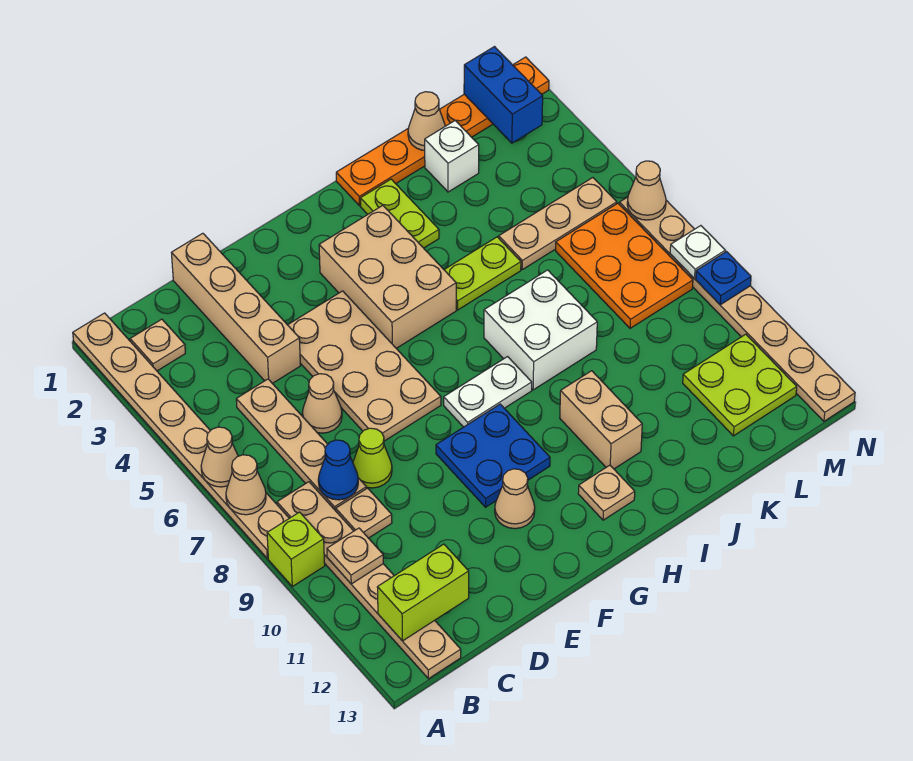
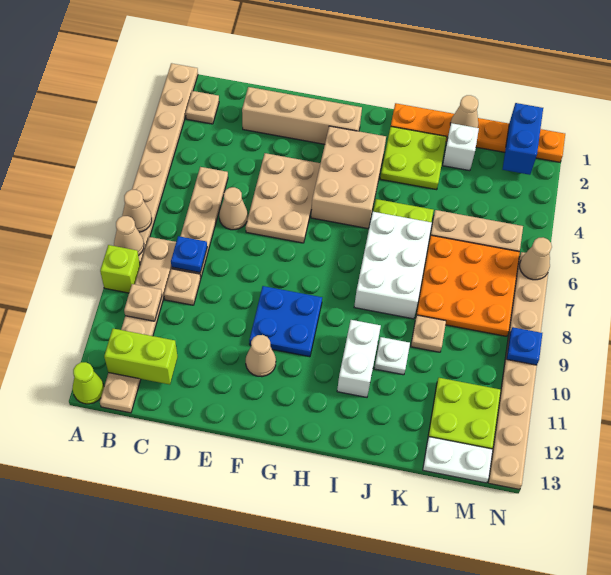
tan cone A6 level 2 -> tan cone A8 level 2
blue cone C8 level 2 -> blue plate C8 level 2
tan brick D1:D4 level 1 -> tan brick D2:G2 level 1
lime cone D8 level 1 -> lime cone A13 level 1
tan plate E4:F7 level 1 -> tan plate E4:F6 level 1
white plate G8:H8 level 1 -> white plate L13:M13 level 1
tan plate H12 level 1 -> tan plate K9 level 1
lime plate I2:I3 level 1 -> lime plate I2:J3 level 1
white brick I7:J8 level 1 -> white brick I6:J8 level 1
tan brick I10:I11 level 1 -> white brick I10:I11 level 1
orange plate L6:M8 level 1 -> orange plate K6:M8 level 1
white plate N8 level 2 -> white plate J10 level 1

